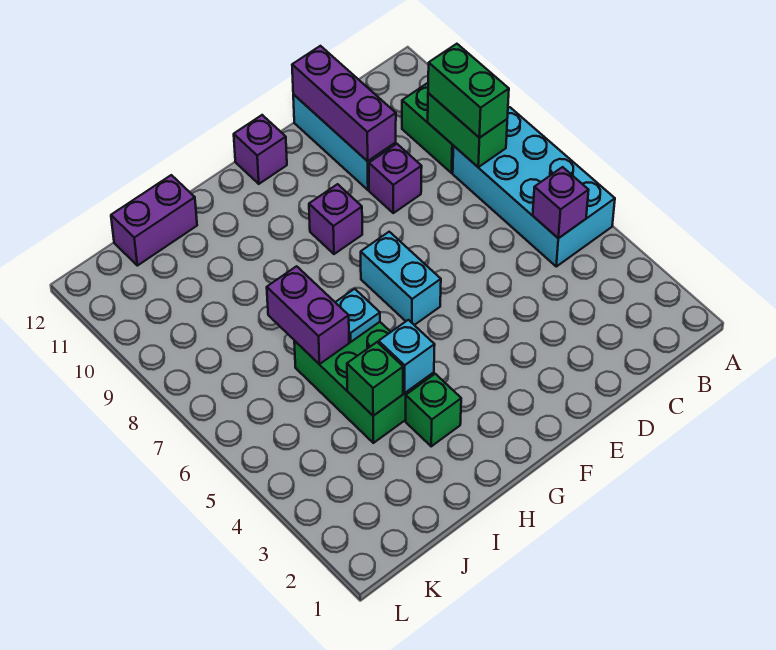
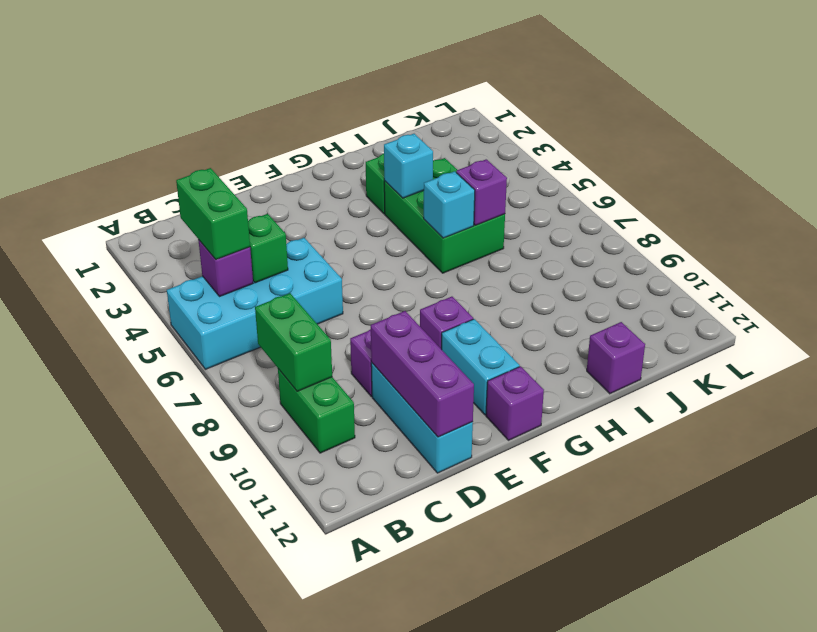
cyan brick A5:B8 level 1 -> cyan brick A5:D6 level 1
green brick B8:B9 level 3 -> green brick B4:B5 level 3
cyan brick F6:F7 level 1 -> cyan brick F10:F11 level 1
cyan plate H6 level 2 -> cyan brick H6 level 2
green brick I4 level 2 -> green brick C5 level 2
purple brick I6:I7 level 2 -> purple brick I6 level 2
purple brick I12:J12 level 1 -> purple brick I12 level 1

